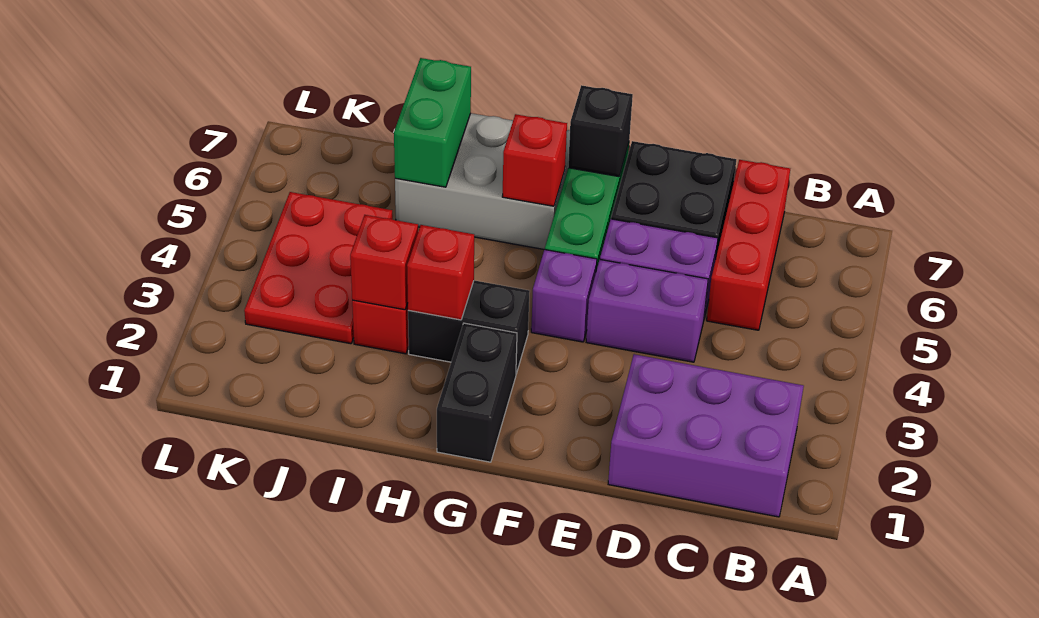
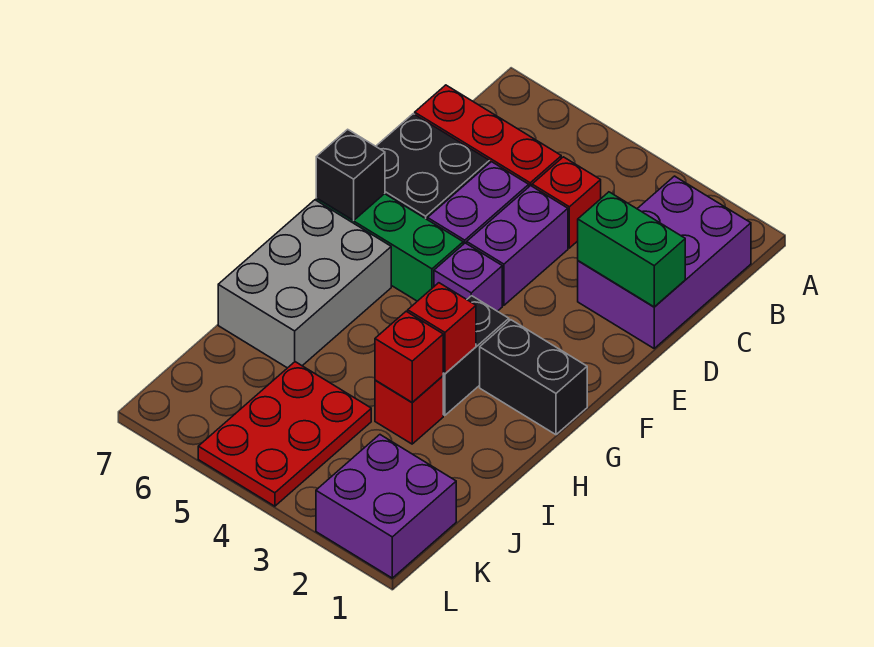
red brick G6 level 2 -> red brick C4 level 1
green brick I6:I7 level 2 -> green brick D1:D2 level 2
red plate J3:K5 level 1 -> red plate J4:L5 level 1
none -> purple brick K1:L2 level 1

